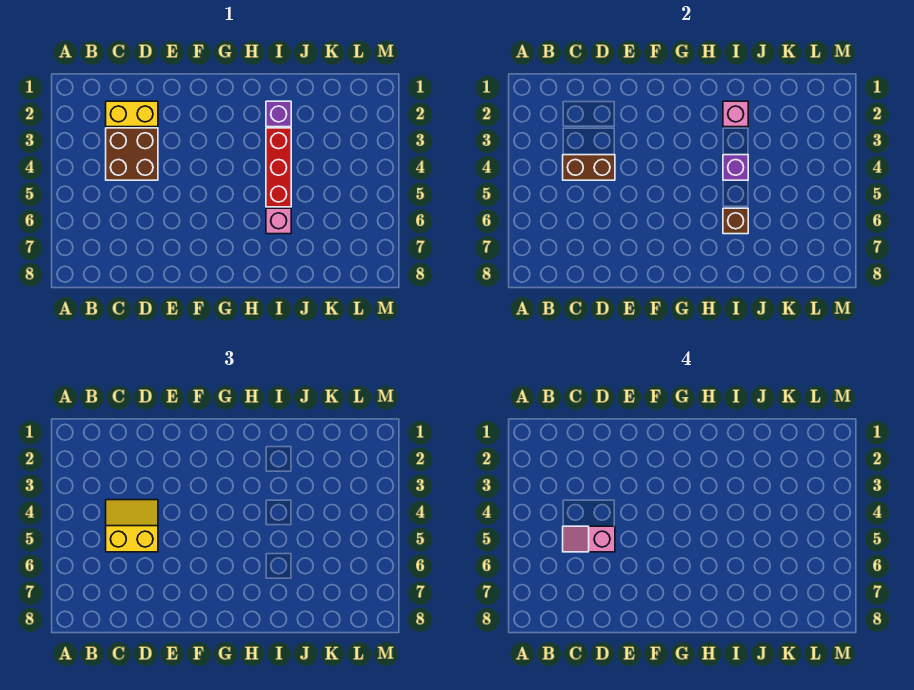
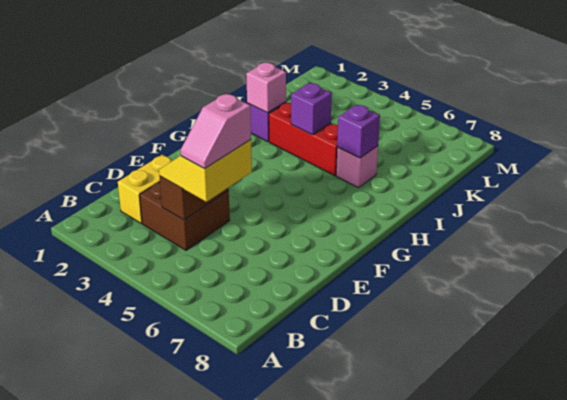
brown brick I6 level 2 -> purple brick I6 level 2

